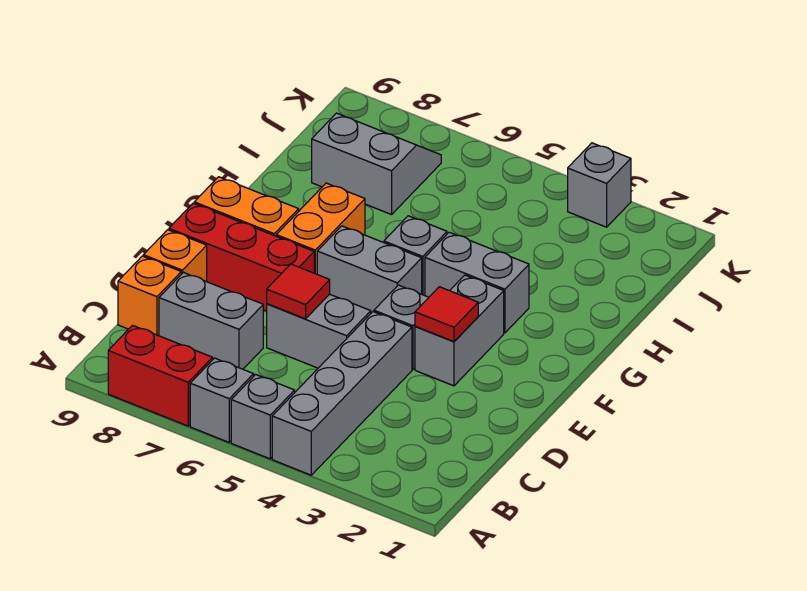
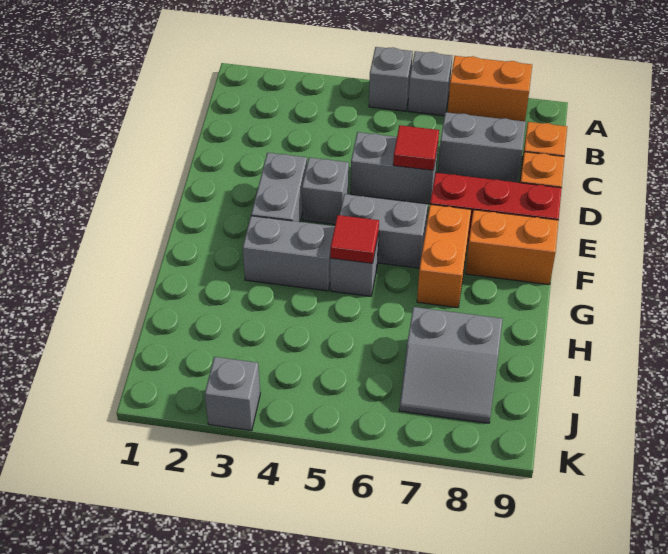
grey brick A4:D4 level 1 -> none
red brick A7:A8 level 1 -> orange brick A7:A8 level 1
red tile E3 level 2 -> red tile G5 level 2

